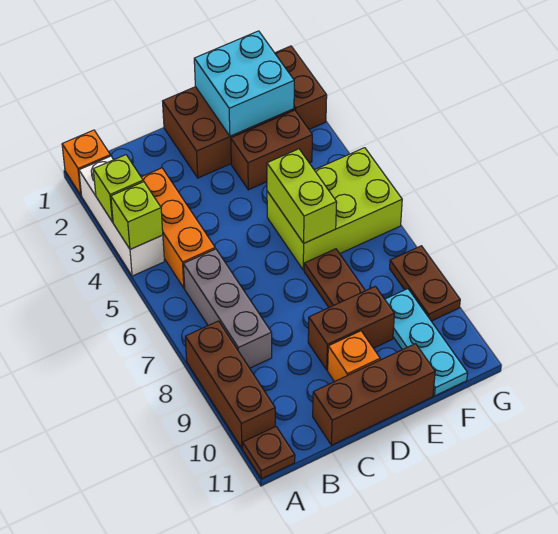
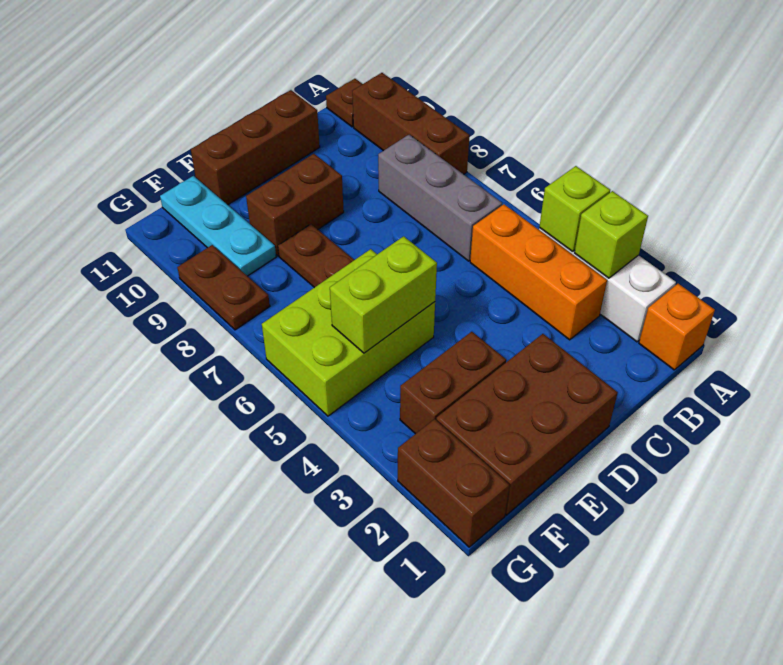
orange brick D10 level 1 -> none
cyan brick E1:F2 level 2 -> none
lime brick E5:E6 level 2 -> lime brick E5:F5 level 2

